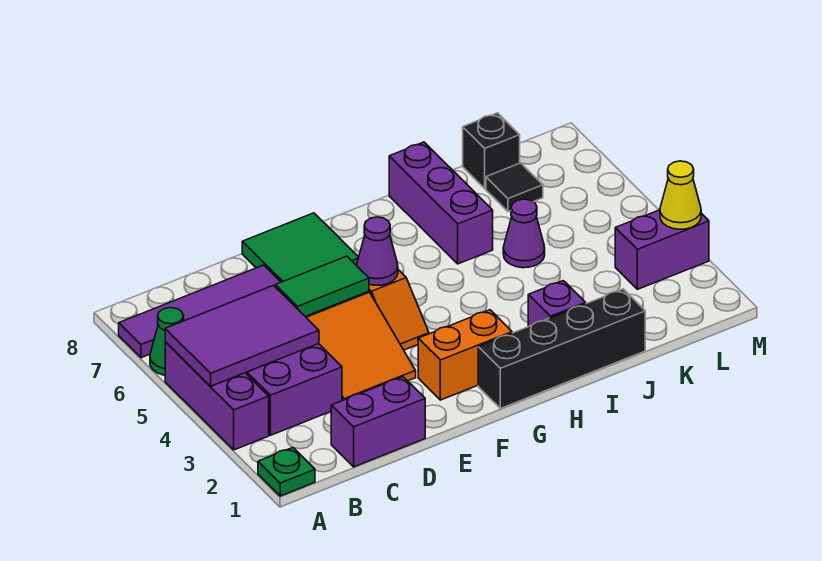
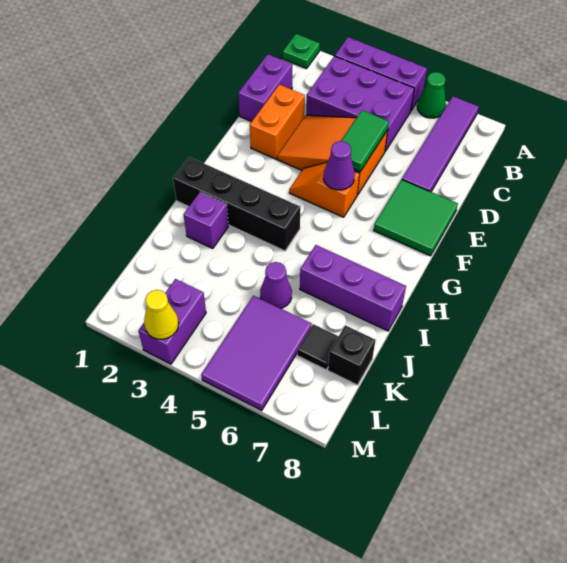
purple tile A4:C5 level 2 -> purple tile K5:M6 level 1
orange brick F2:G2 level 1 -> orange brick D2:E2 level 1
black brick G1:J1 level 1 -> black brick H1:H4 level 1

